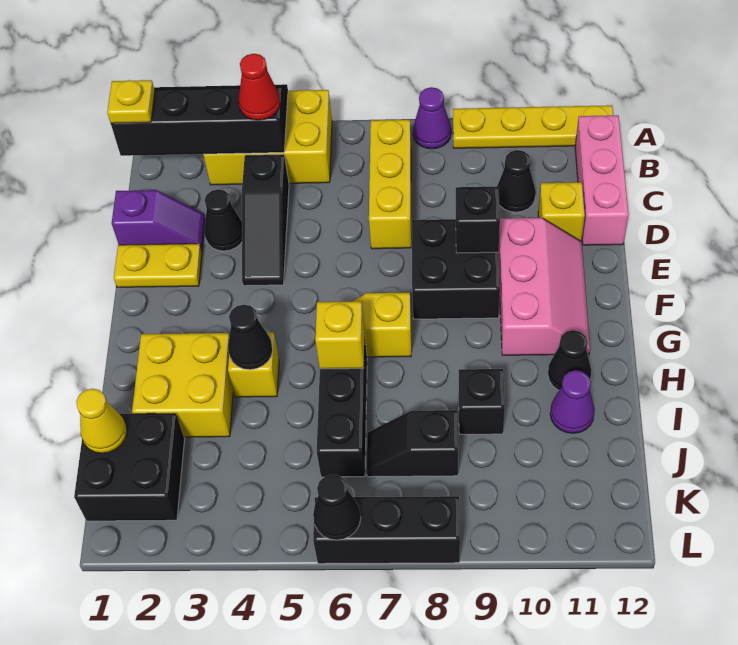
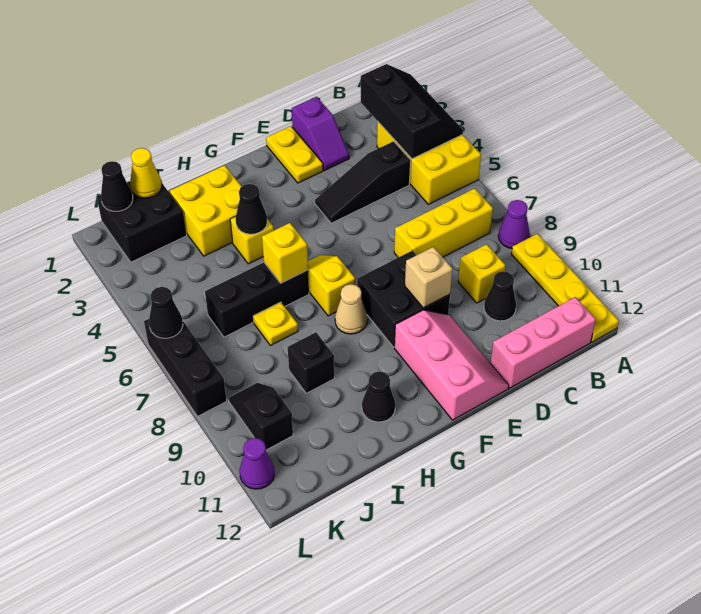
black slope A1:B4 level 2 top B -> black slope A2:B4 level 2 top B
yellow plate B1 level 3 -> yellow plate I7 level 1
red cone B4 level 3 -> none
black cone D3 level 1 -> black cone K1 level 2
yellow brick D11 level 1 -> yellow brick C9 level 1
black brick E9 level 2 -> tan brick E9 level 2
pink slope E10:G11 level 1 top 10 -> pink slope E10:F12 level 1 top F
none -> tan cone G8 level 1
purple cone I11 level 1 -> purple cone L11 level 1
black slope J7:J8 level 1 top 8 -> black slope K9:K10 level 1 top 10

